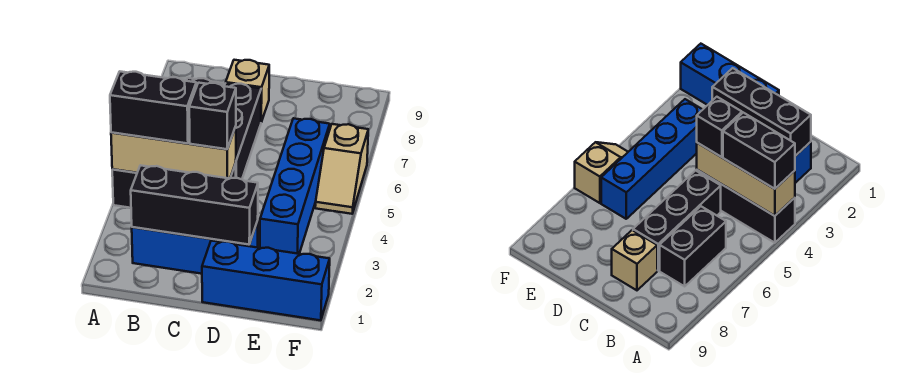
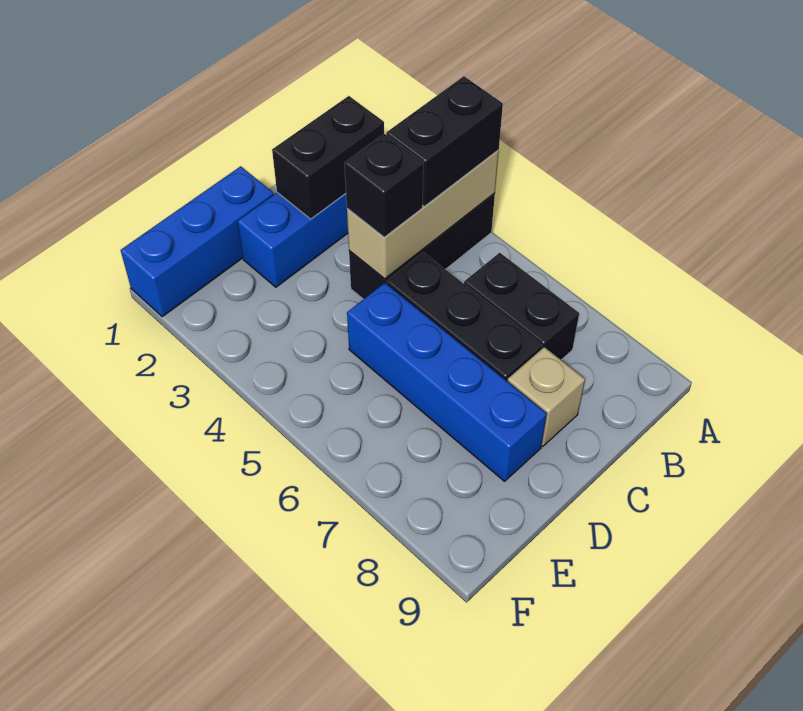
black brick B2:D2 level 2 -> black brick B2:C2 level 2
blue brick E3:E6 level 1 -> blue brick D5:D8 level 1
tan slope F5:F6 level 1 top 6 -> none

